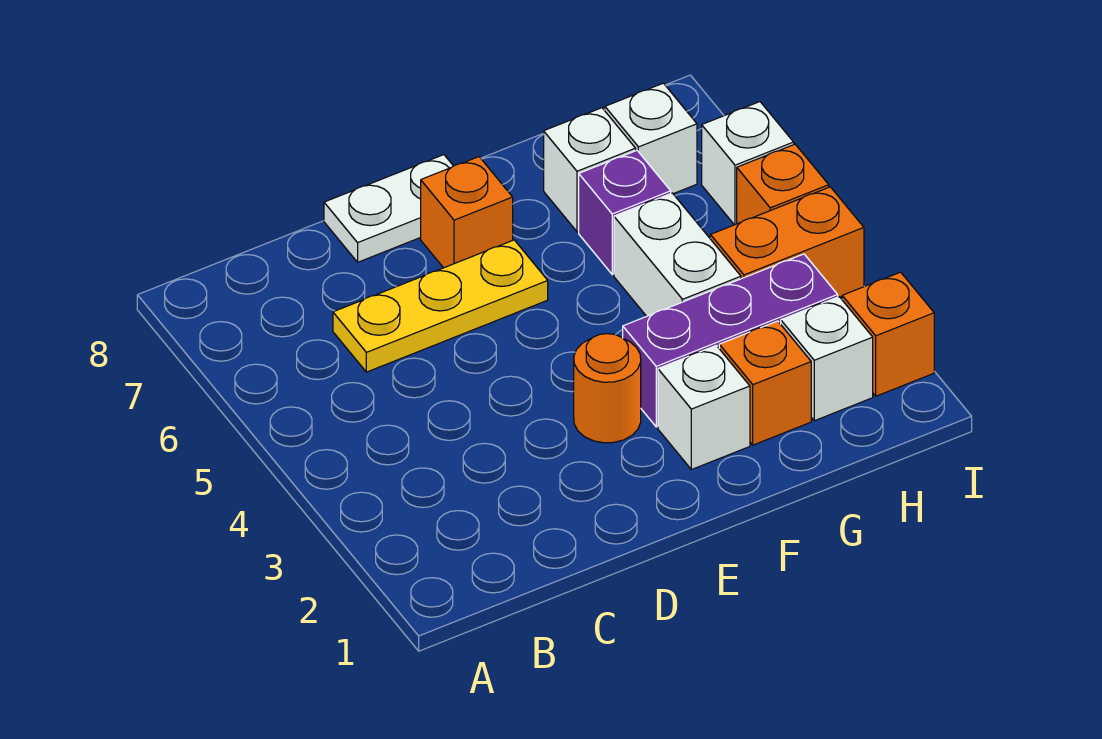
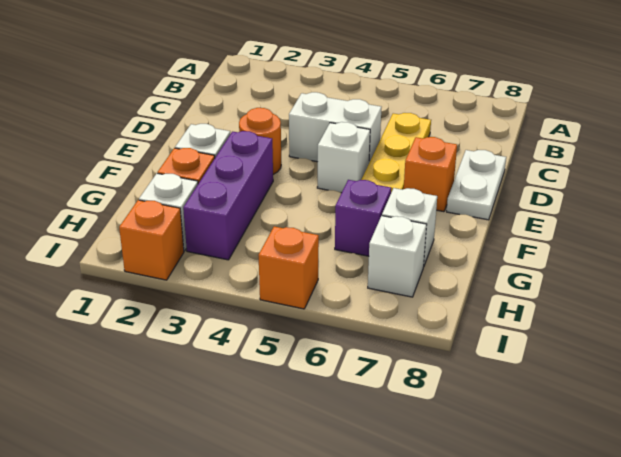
white brick G4:G5 level 1 -> white brick D4:D5 level 1
orange brick H4:I4 level 1 -> none
white brick I6 level 1 -> white brick E5 level 1

